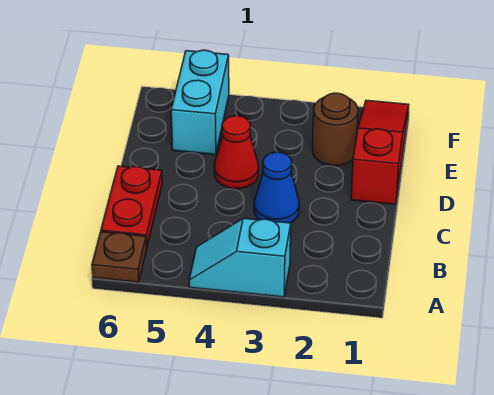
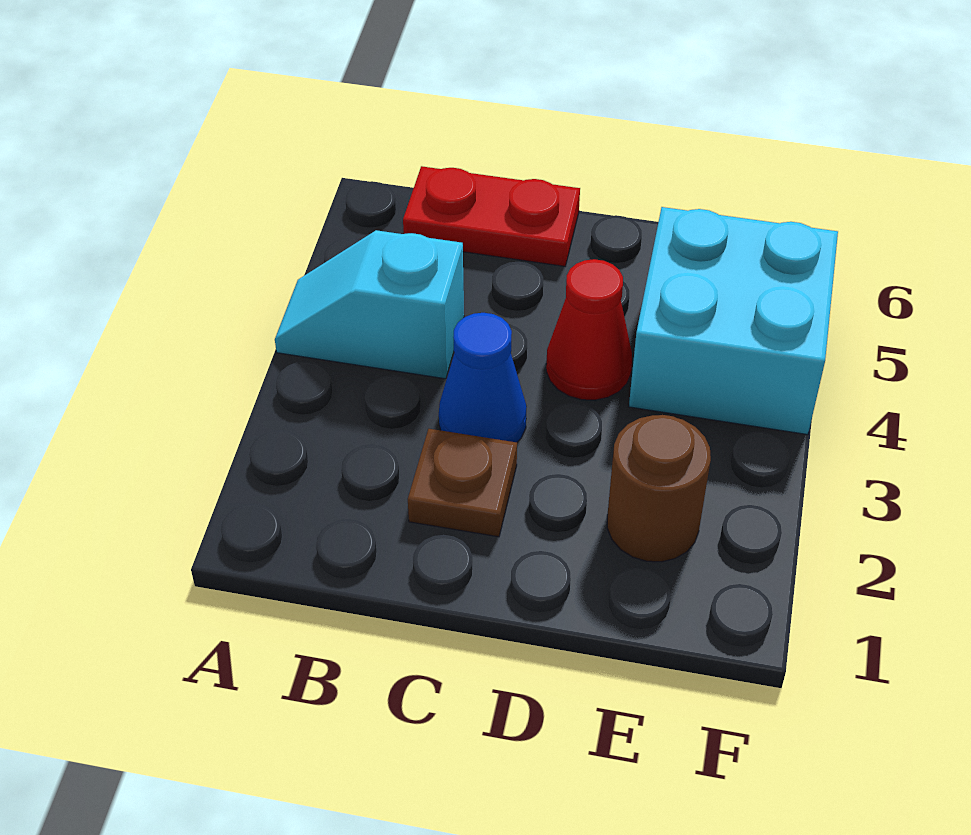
cyan slope A3:A4 level 1 top 3 -> cyan slope A4:B4 level 1 top B
brown plate A6 level 1 -> brown plate C2 level 1
red slope D1:F1 level 1 top D -> none
cyan brick E5:F5 level 1 -> cyan brick E4:F5 level 1

